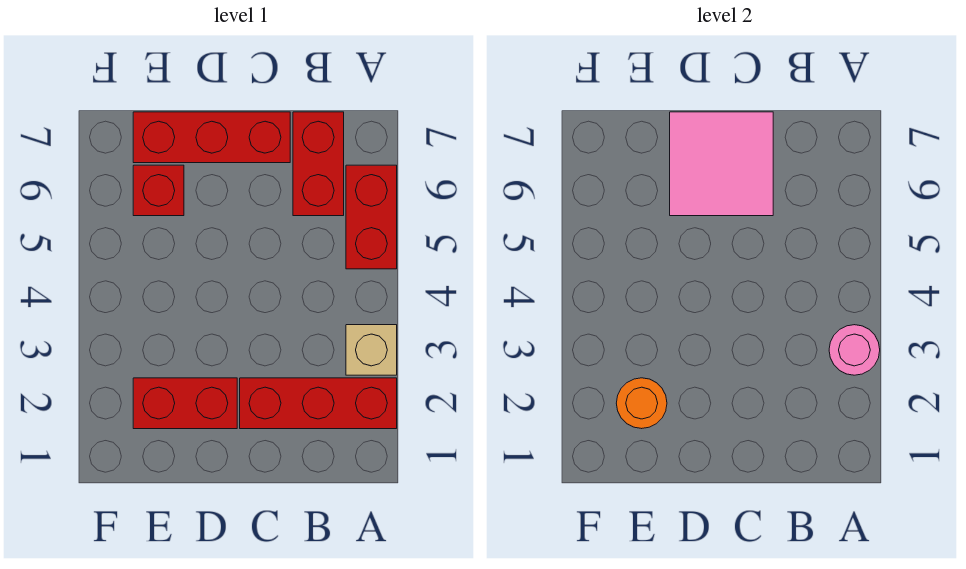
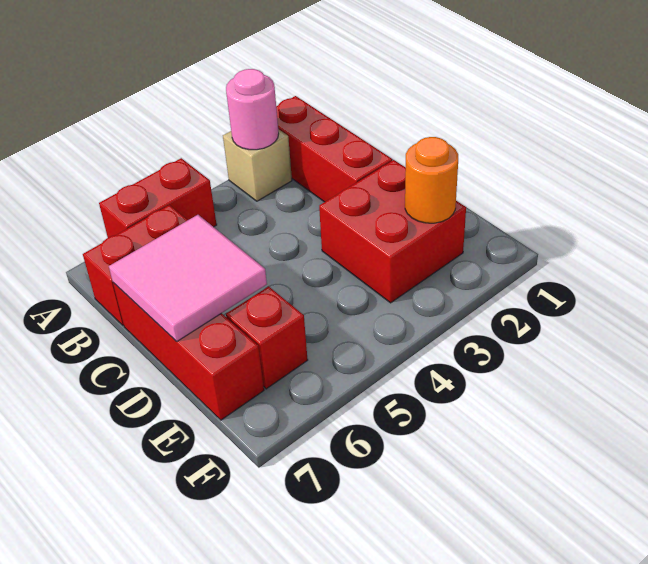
red brick D2:E2 level 1 -> red brick D2:E3 level 1

